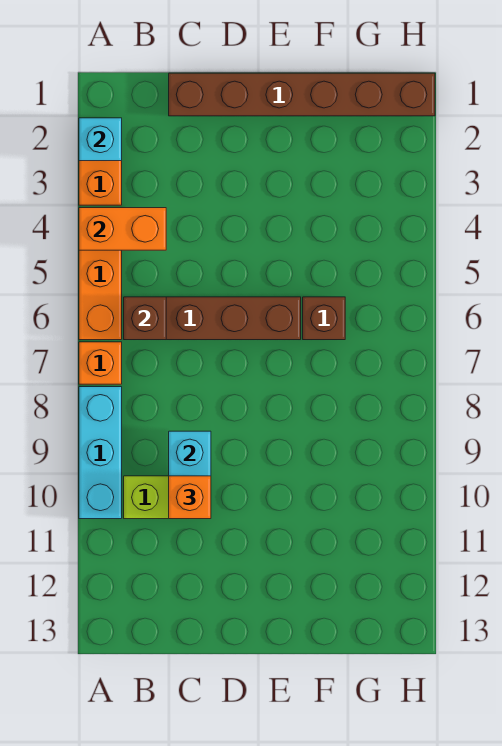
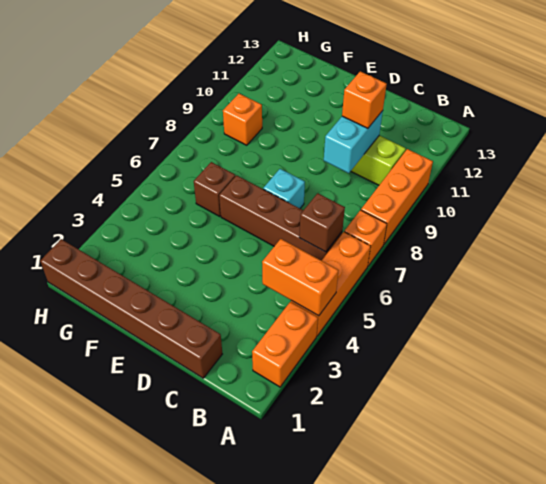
cyan brick A2 level 2 -> cyan brick D7 level 1
cyan brick A8:A10 level 1 -> orange brick A8:A10 level 1
none -> orange brick G9 level 1

